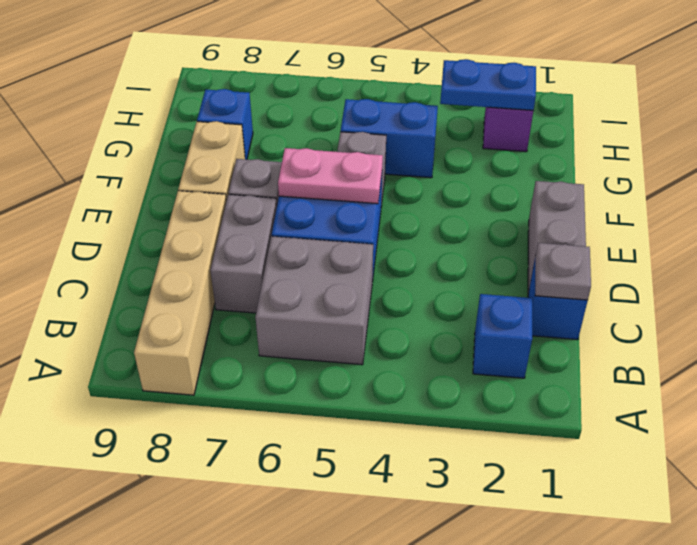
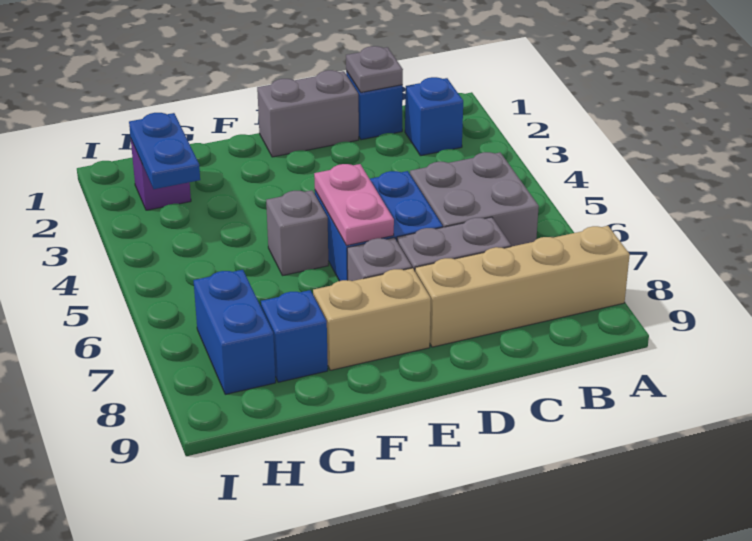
blue brick G4:G5 level 1 -> blue brick H7:H8 level 1

